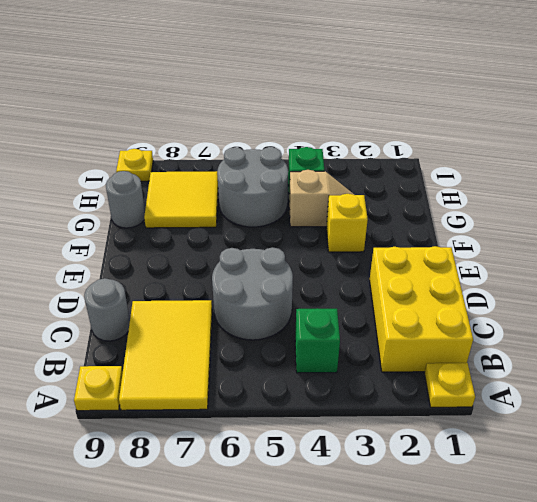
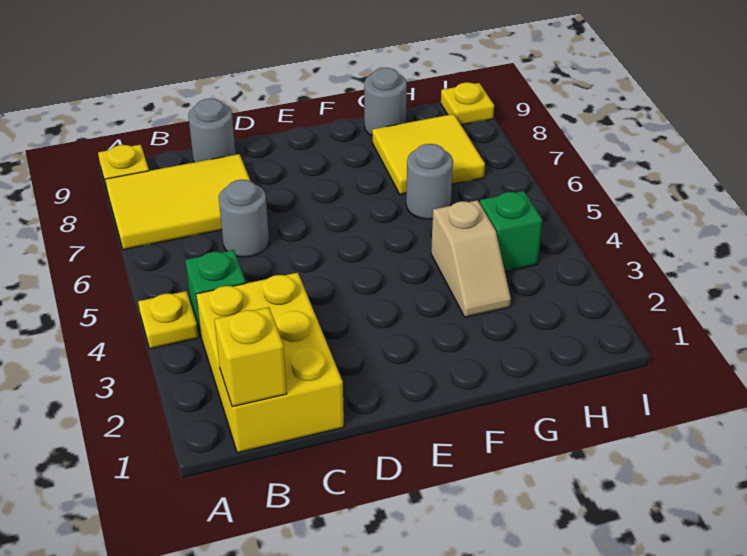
yellow plate A1 level 1 -> yellow plate A4 level 1
yellow brick B1:D2 level 1 -> yellow brick B1:C3 level 1
grey round brick C5:D6 level 1 -> grey round brick C6 level 1
yellow brick F3 level 1 -> yellow brick B1 level 2
grey round brick G5:H6 level 1 -> grey round brick G6 level 1

